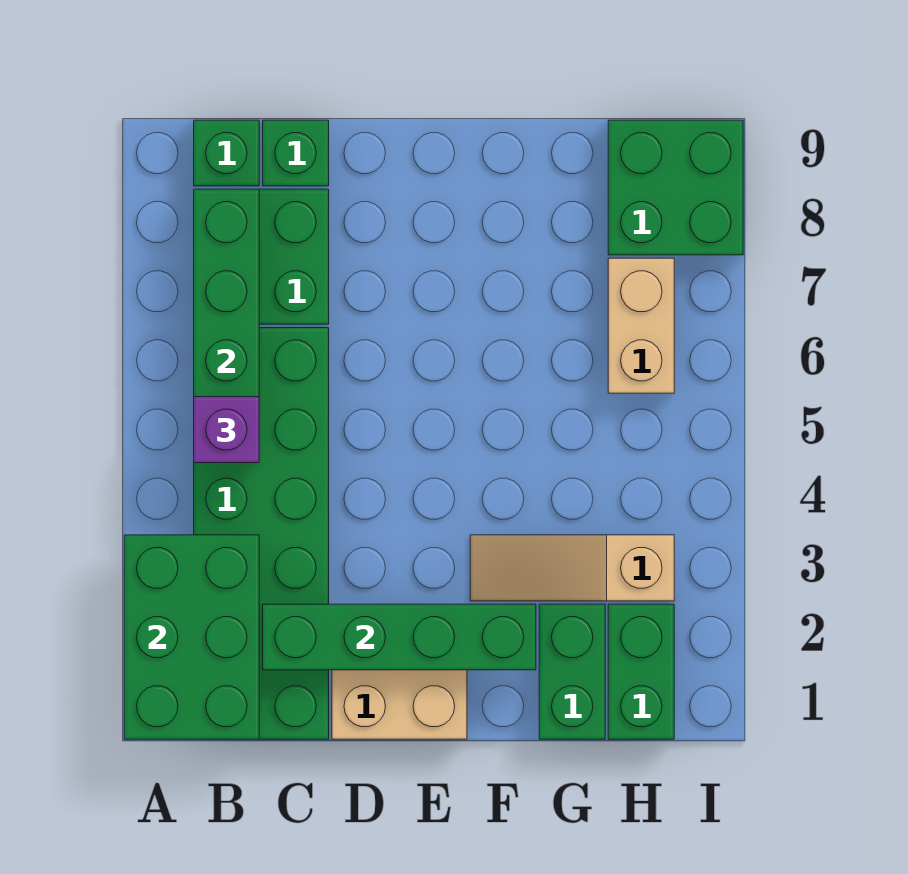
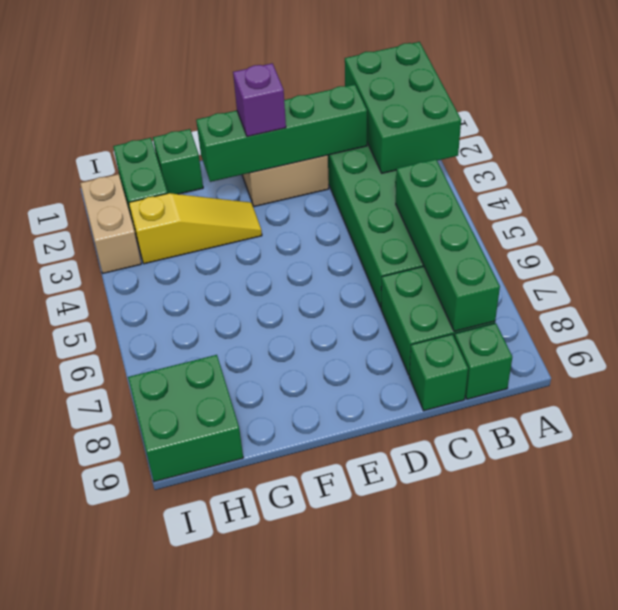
purple brick B5 level 3 -> purple brick E2 level 3
tan slope F3:H3 level 1 top H -> yellow slope F3:H3 level 1 top H
green brick G1:G2 level 1 -> green brick G1 level 1
tan brick H6:H7 level 1 -> tan brick I2:I3 level 1

